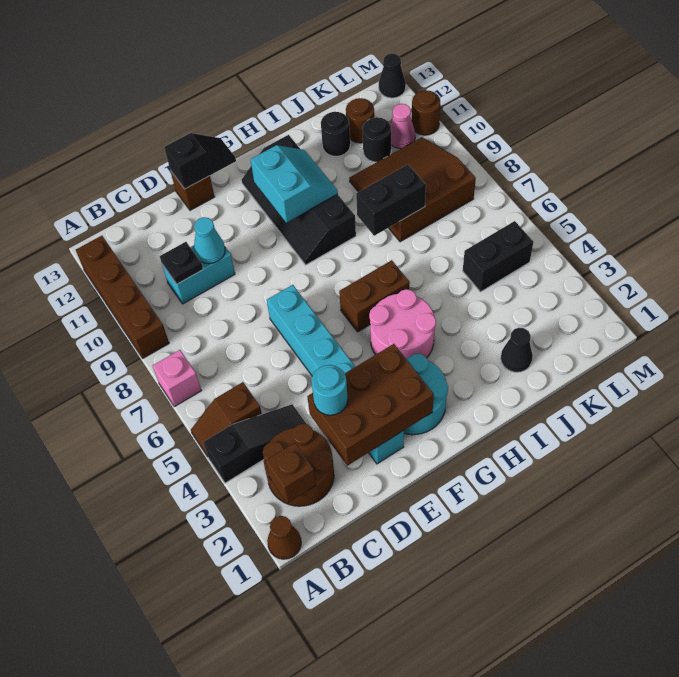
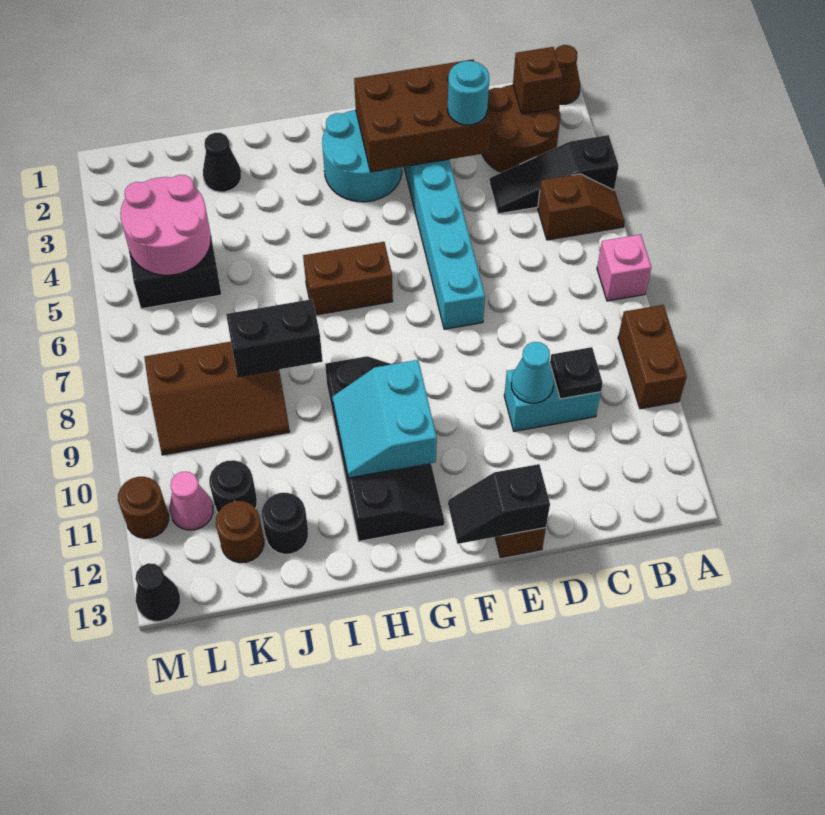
brown brick A9:A12 level 1 -> brown brick A9:A10 level 1
pink round brick G4:H5 level 1 -> pink round brick K4:L5 level 2
brown slope J8:L10 level 1 top 8 -> brown slope J8:L9 level 1 top 8

